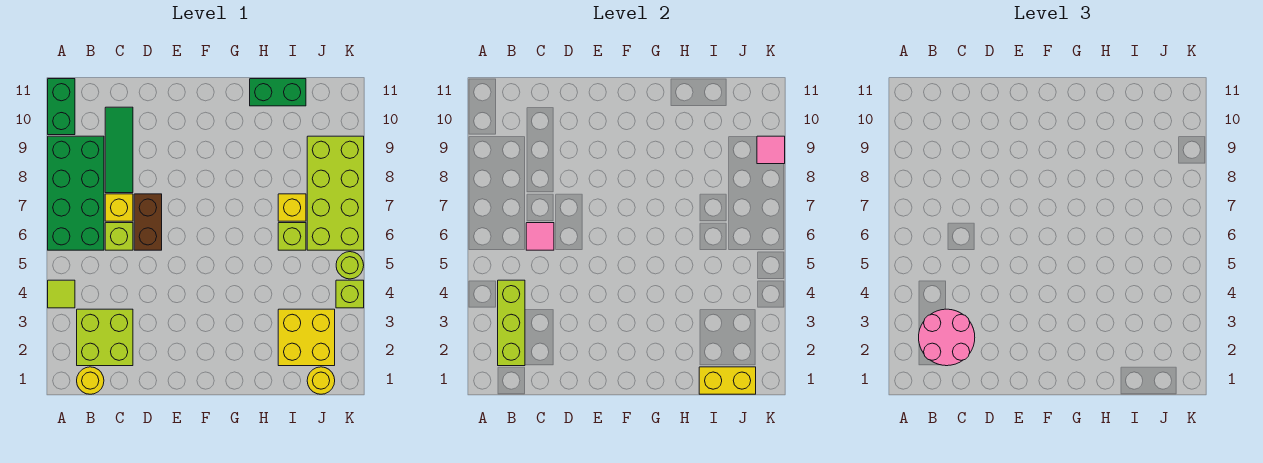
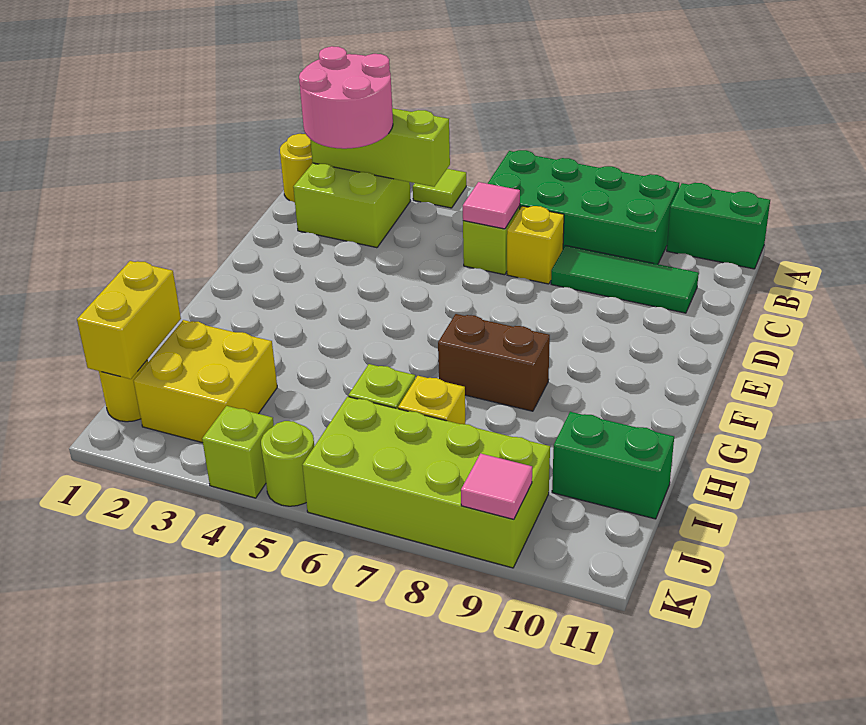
brown brick D6:D7 level 1 -> brown brick G7:G8 level 1
green brick H11:I11 level 1 -> green brick I10:I11 level 1

